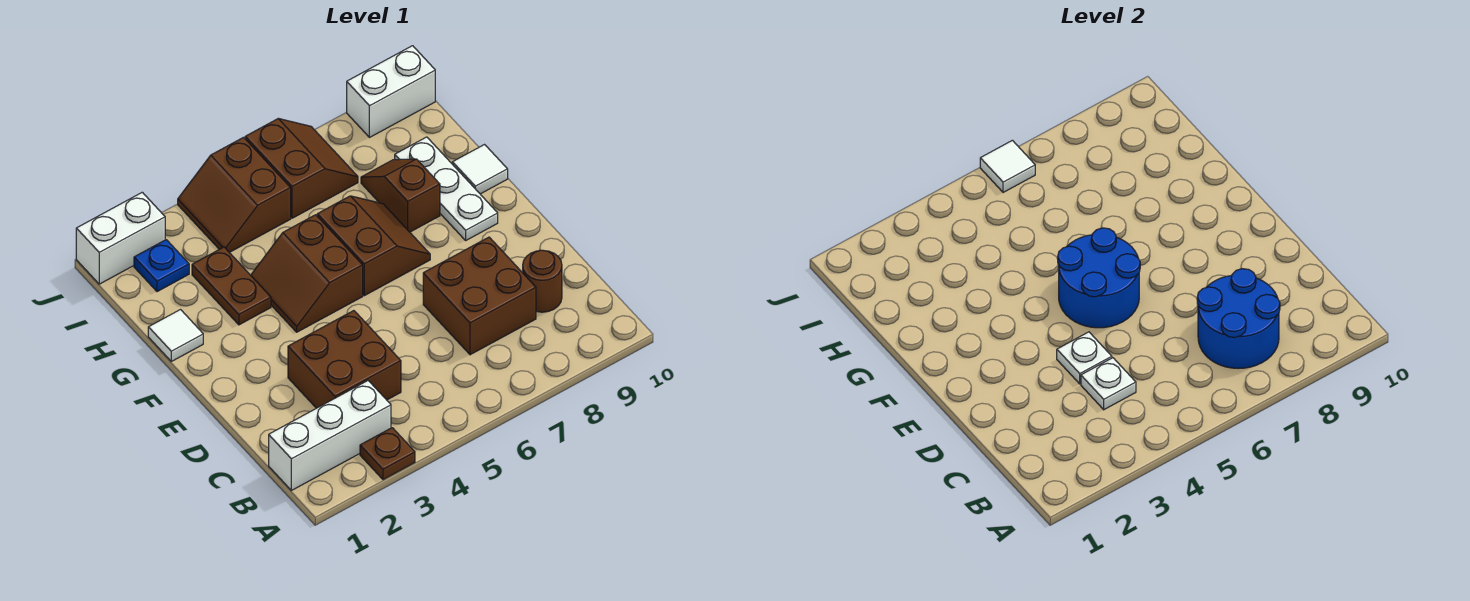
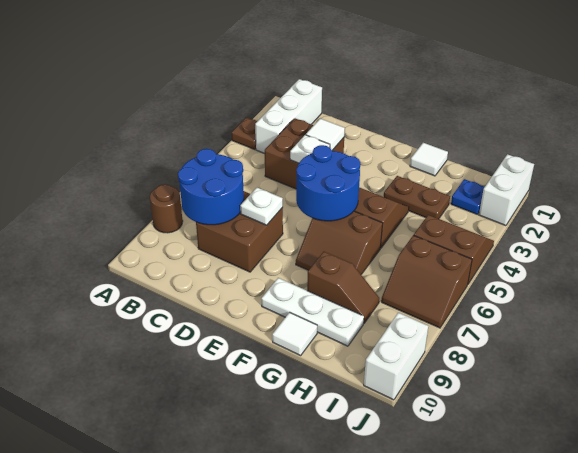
white plate C4 level 2 -> white plate D7 level 2
brown round brick C9 level 1 -> brown round brick A8 level 1
white tile J6 level 2 -> white tile D3 level 2

